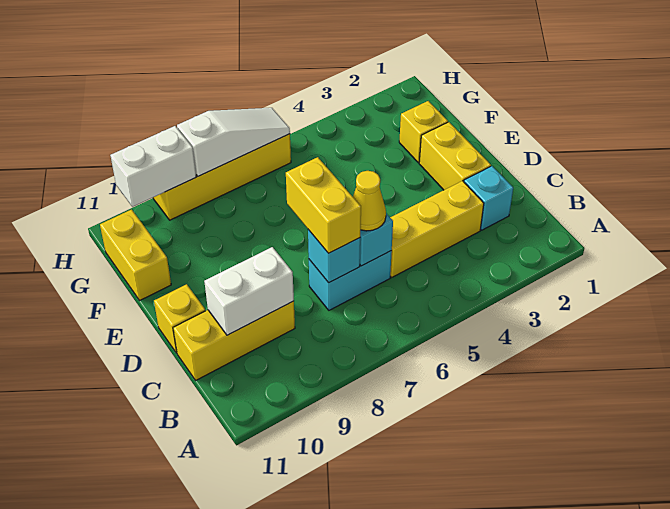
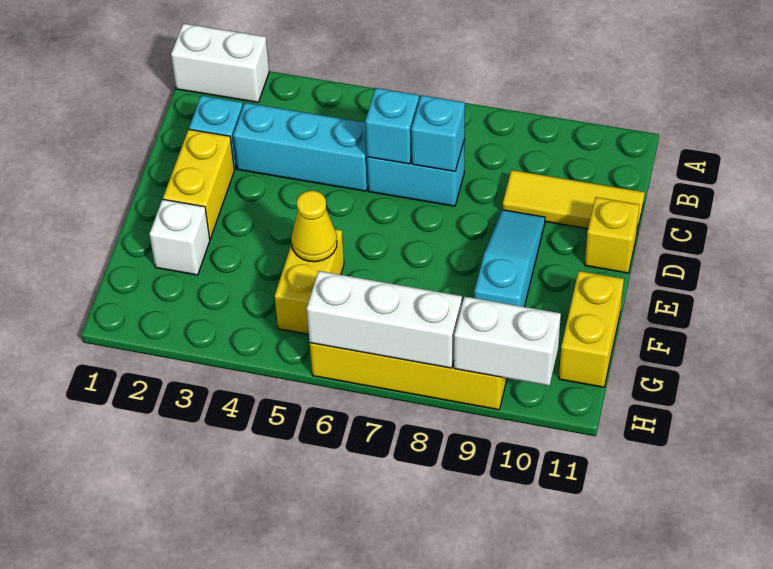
yellow brick C3:C5 level 1 -> cyan brick C3:C5 level 1
yellow cone C6 level 3 -> yellow cone F5 level 2
yellow brick C7:D7 level 3 -> yellow brick F5:G5 level 1
yellow brick C9:C11 level 1 -> yellow tile C9:C11 level 1
white brick C9:C10 level 2 -> white brick A1:A2 level 1
none -> cyan slope D9:F9 level 1 top F
yellow brick F2 level 1 -> white brick F2 level 1
white slope H6:H8 level 2 top 8 -> white brick H6:H8 level 2

